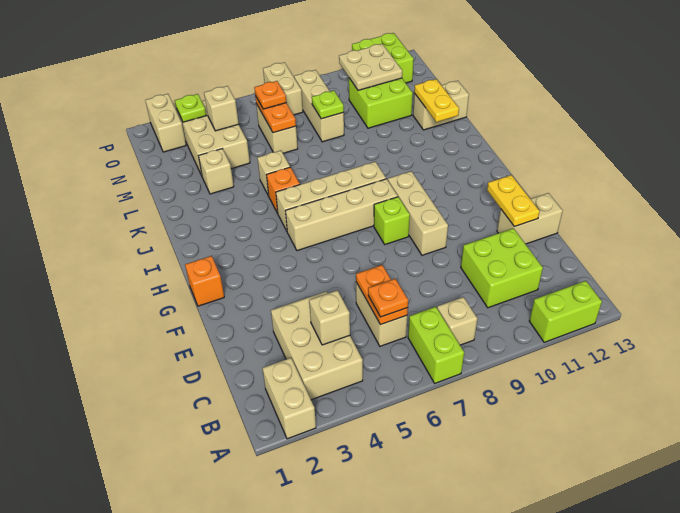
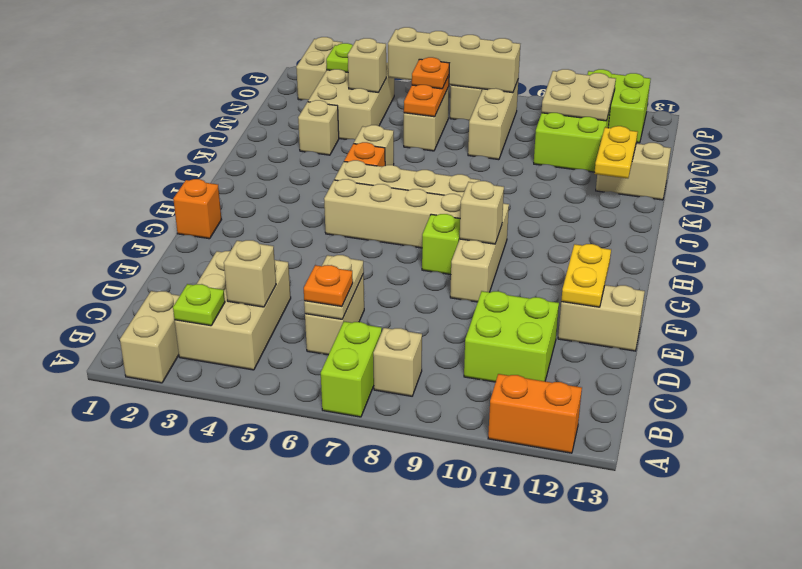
lime brick A11:A12 level 1 -> orange brick A11:A12 level 1
orange plate C6:D6 level 2 -> tan plate C6:D6 level 2
none -> tan brick G9 level 2
lime plate M8 level 2 -> lime plate B3 level 2
none -> tan brick O5:O8 level 2

